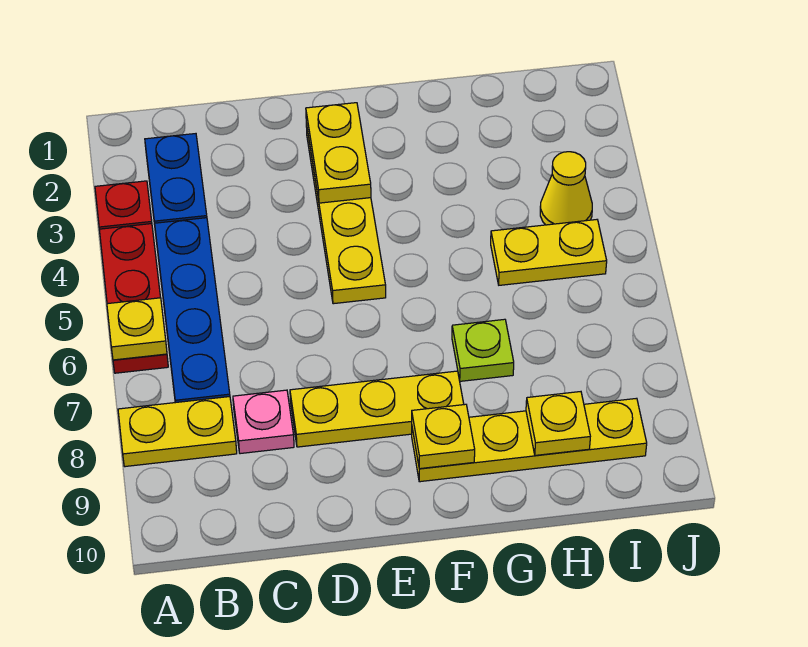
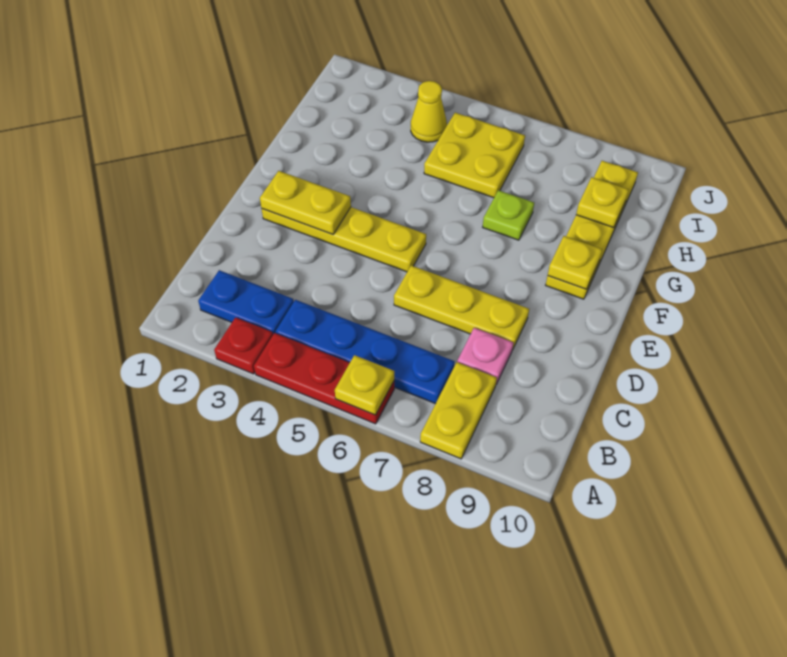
yellow plate D8:F8 level 1 -> yellow plate D6:D8 level 1
yellow plate H5:I5 level 1 -> yellow plate H5:I6 level 1

